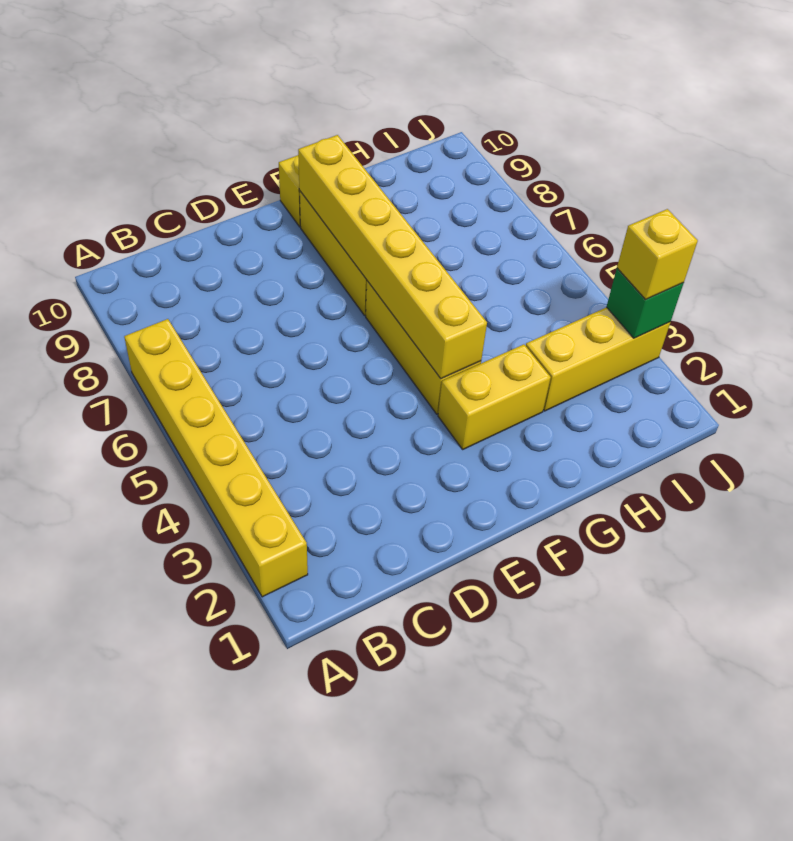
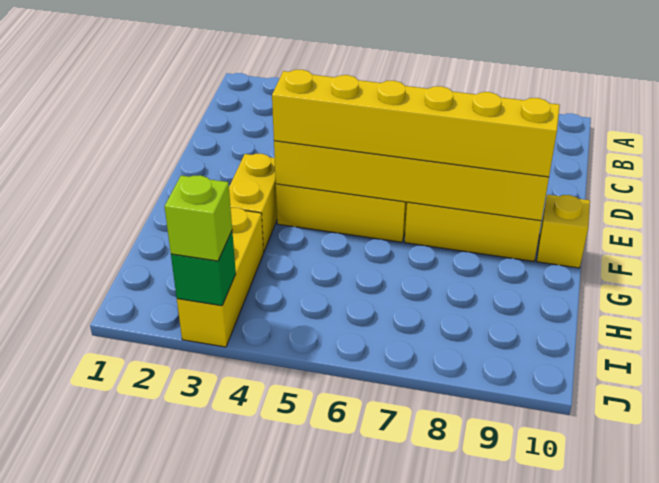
yellow brick A2:A7 level 1 -> yellow brick F4:F9 level 3
yellow brick J3 level 3 -> lime brick J3 level 3

